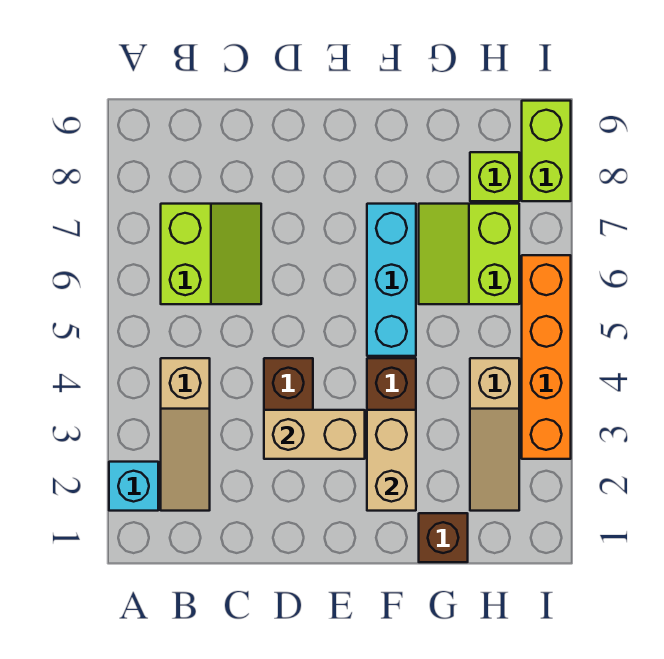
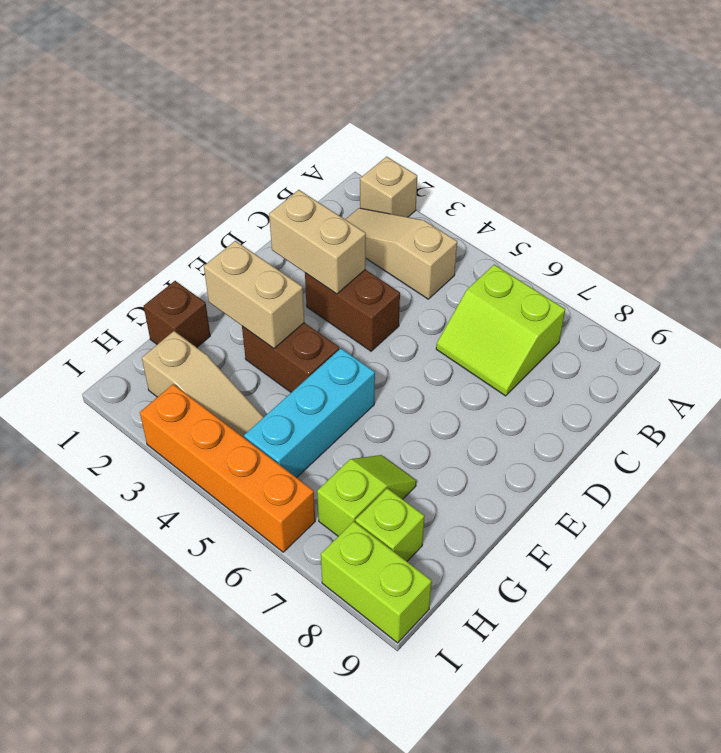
cyan brick A2 level 1 -> tan brick A2 level 1
tan brick D3:E3 level 2 -> tan brick D2:D3 level 2
cyan brick F5:F7 level 1 -> cyan brick F5:H5 level 1
lime slope G6:H7 level 1 top H -> lime slope G7:H7 level 1 top H
tan slope H2:H4 level 1 top 4 -> tan slope H2:H4 level 1 top 2

